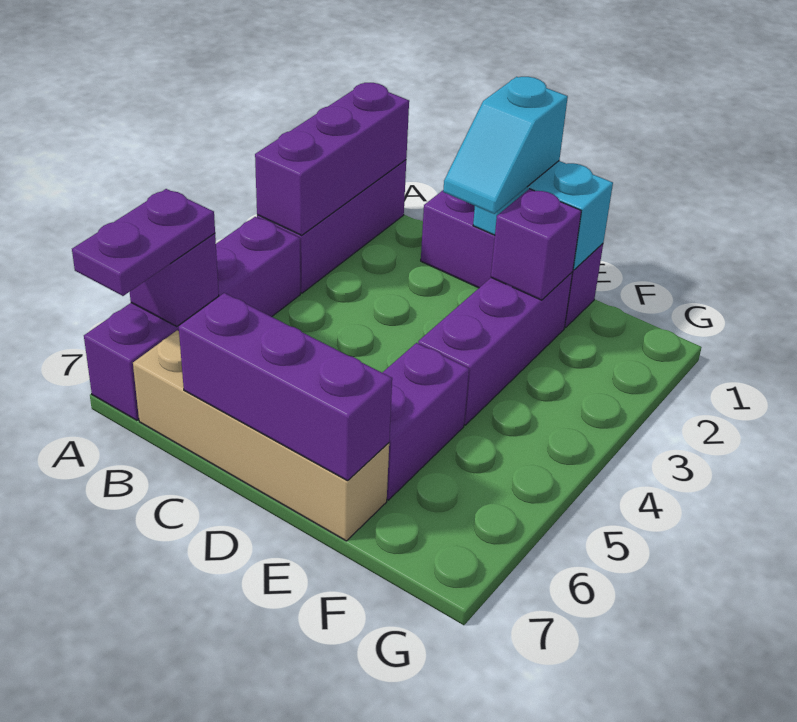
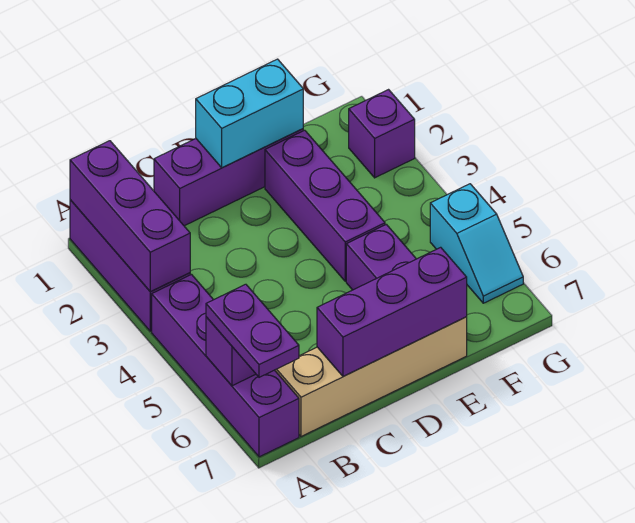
cyan slope D1:D2 level 3 top 1 -> cyan slope G5:G6 level 1 top 5
purple brick E2 level 2 -> purple brick G2 level 1

